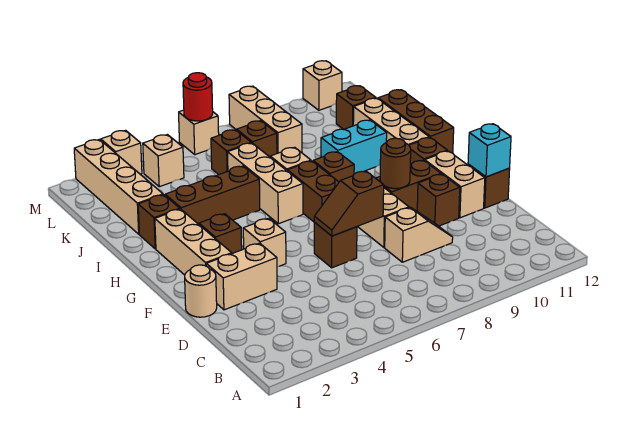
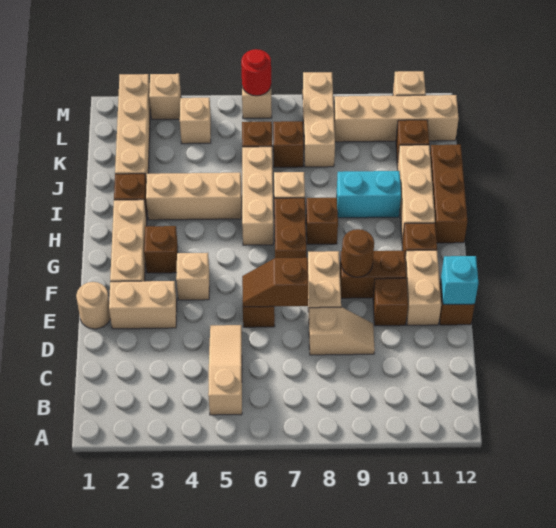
none -> tan slope B5:D5 level 1 top B
brown brick I3:I5 level 1 -> tan brick I3:I5 level 1
none -> tan brick L9:L12 level 1

